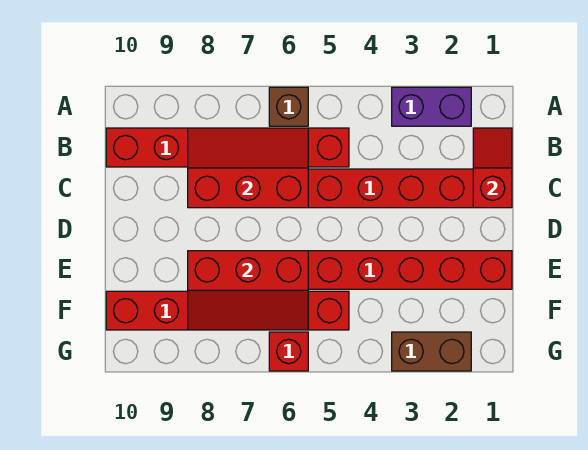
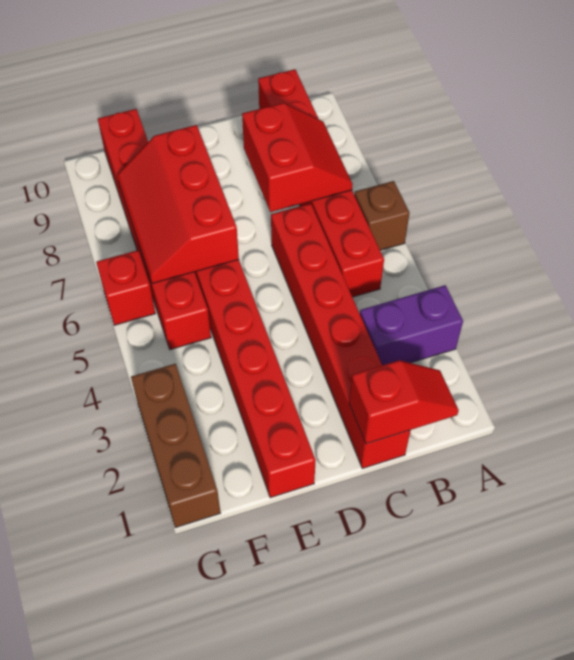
purple brick A2:A3 level 1 -> purple brick A3:B3 level 1
red slope B6:C8 level 2 top C -> red slope B7:C8 level 2 top C
brown brick G2:G3 level 1 -> brown brick G1:G3 level 1

